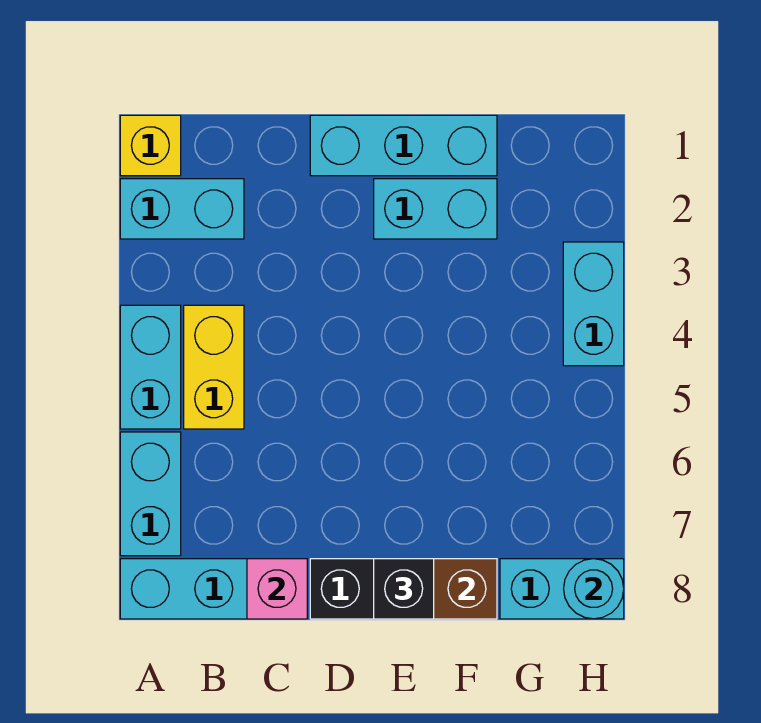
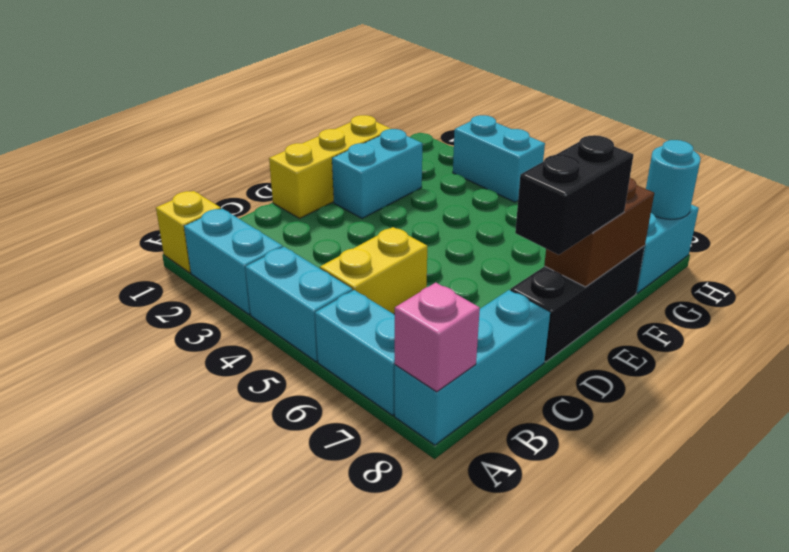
cyan brick A2:B2 level 1 -> cyan brick A2:A3 level 1
yellow brick B4:B5 level 1 -> yellow brick B5:C5 level 1
pink brick C8 level 2 -> pink brick A8 level 2
cyan brick D1:F1 level 1 -> yellow brick D1:F1 level 1
black brick E8 level 3 -> black brick D8:E8 level 3

